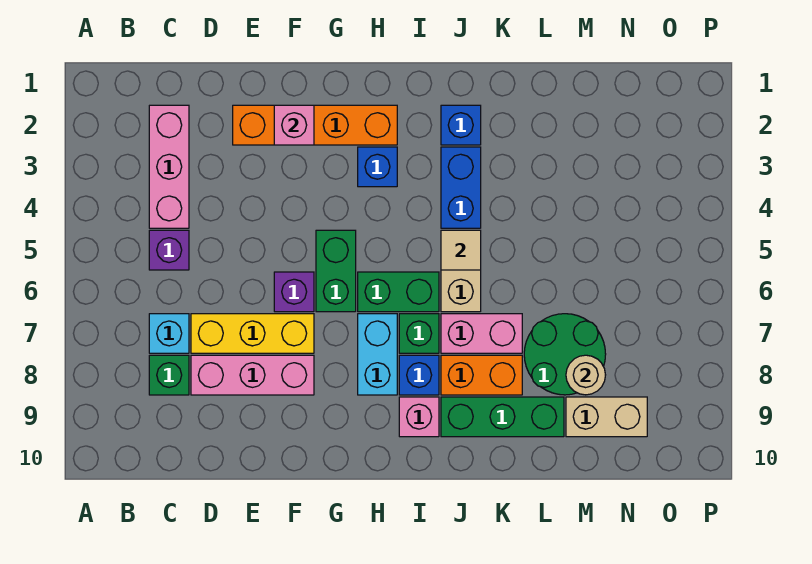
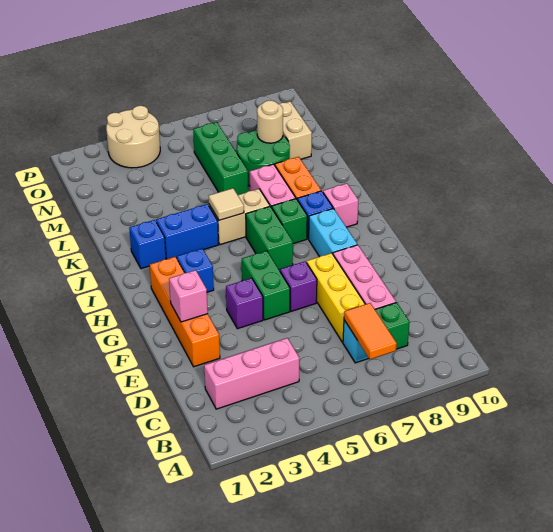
none -> orange tile B7:C7 level 2
purple brick C5 level 1 -> purple brick F4 level 1
green brick G5:G6 level 1 -> green brick F5:G5 level 1
cyan brick H7:H8 level 1 -> cyan brick G8:H8 level 1
green brick J9:L9 level 1 -> green brick L6:N6 level 1
none -> tan round brick O3:P4 level 1

